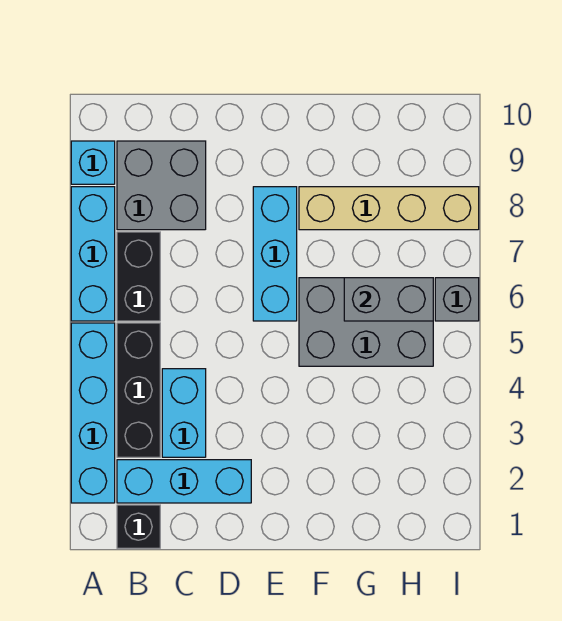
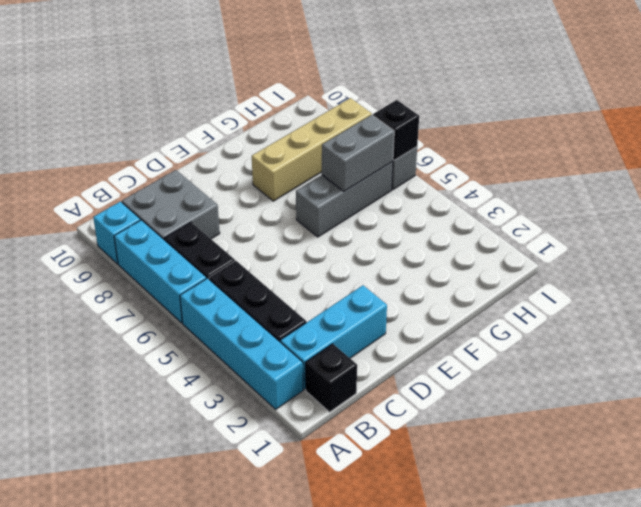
cyan brick C3:C4 level 1 -> none
cyan brick E6:E8 level 1 -> none
grey brick F5:H6 level 1 -> grey brick F6:H6 level 1
none -> black brick I6 level 2

